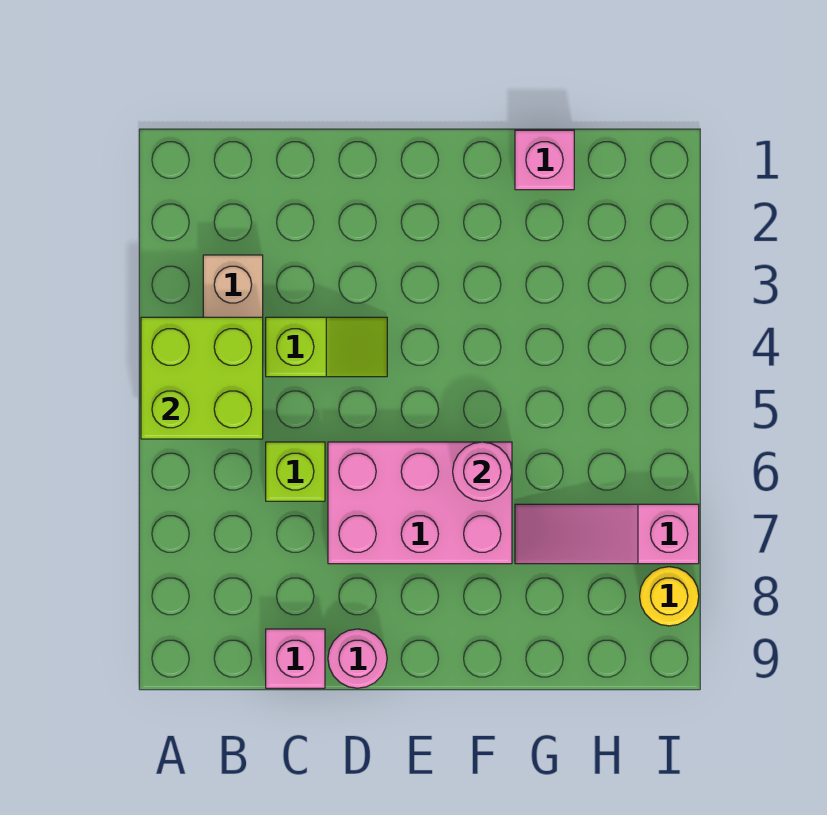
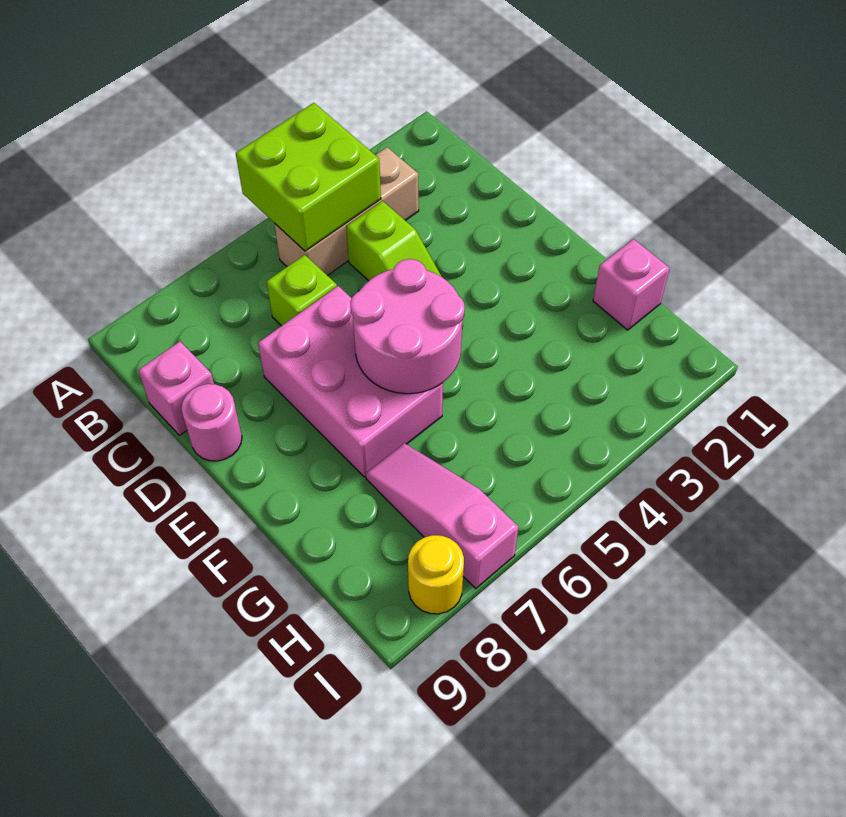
pink round brick F6 level 2 -> pink round brick E5:F6 level 2

